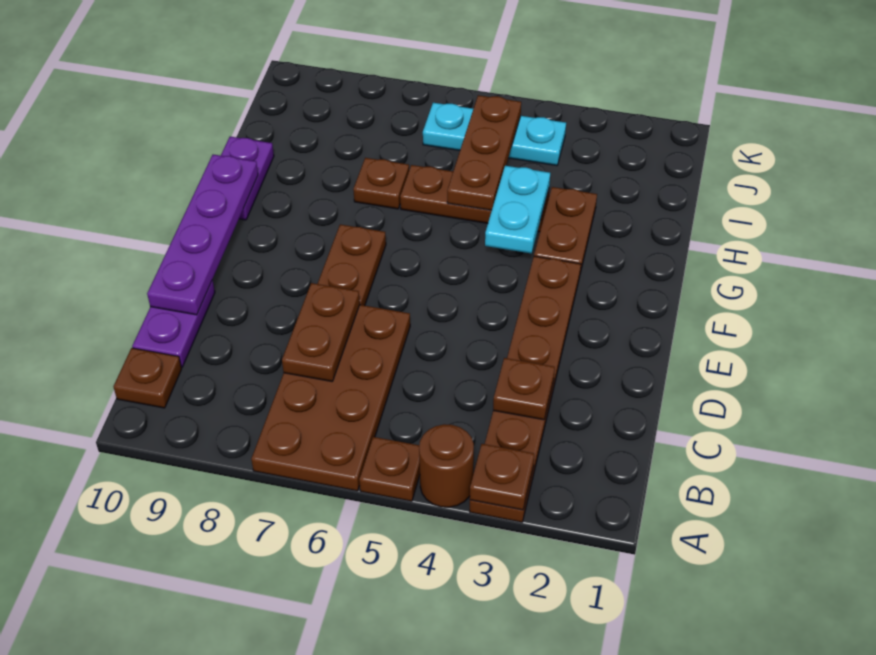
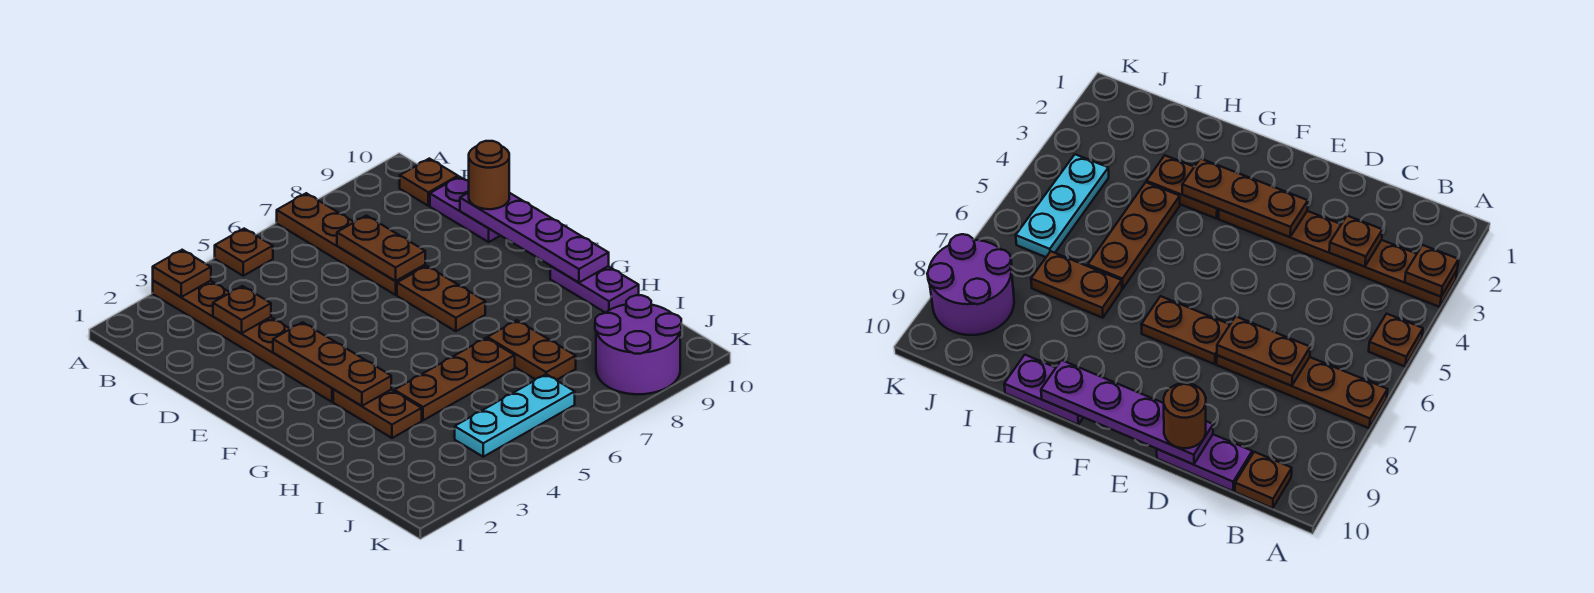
brown round brick A4 level 1 -> brown round brick D10 level 3
brown plate A6:D7 level 1 -> brown plate A7:D7 level 1
cyan plate G4:H4 level 2 -> none
brown plate H5:J5 level 2 -> brown plate E3:G3 level 2
brown plate H7 level 1 -> brown plate H7:I7 level 1
none -> purple round brick J8:K9 level 1

